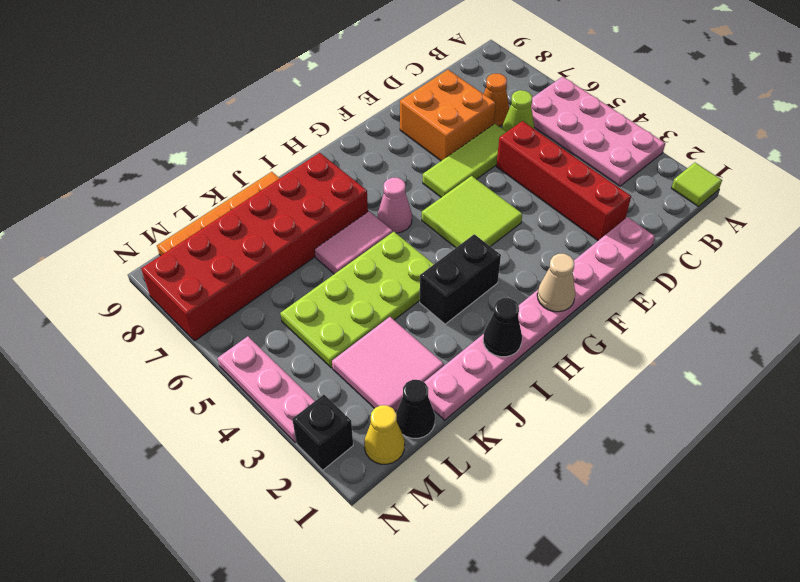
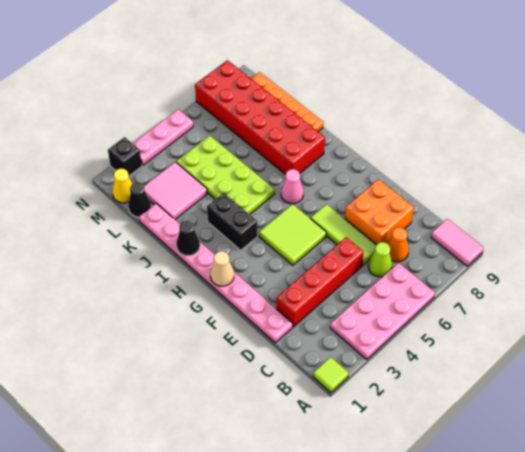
pink tile I6:J6 level 1 -> pink tile A9:B9 level 1

